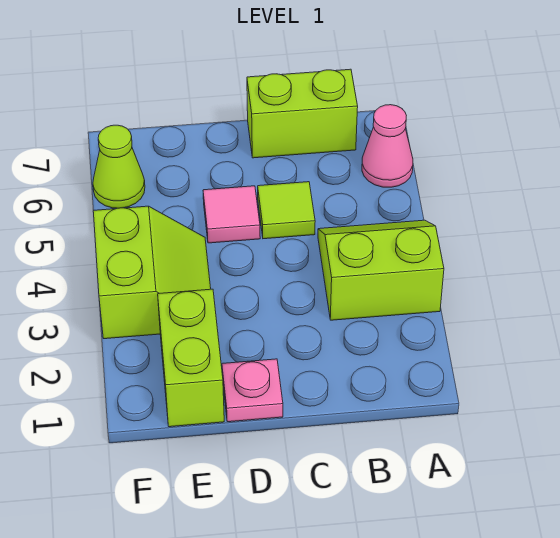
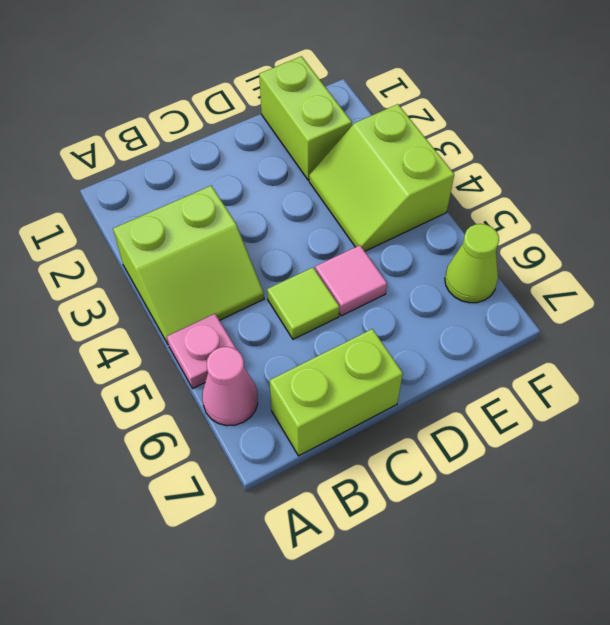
pink plate D1 level 1 -> pink plate A5 level 1

